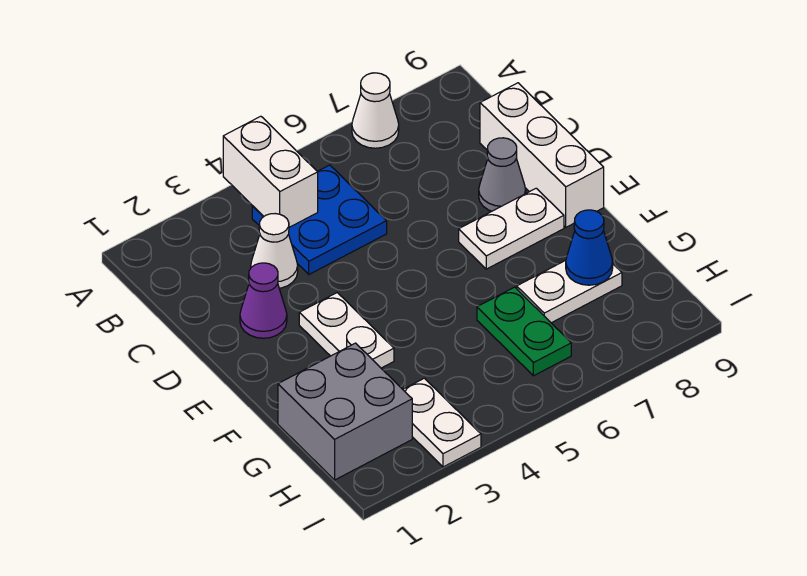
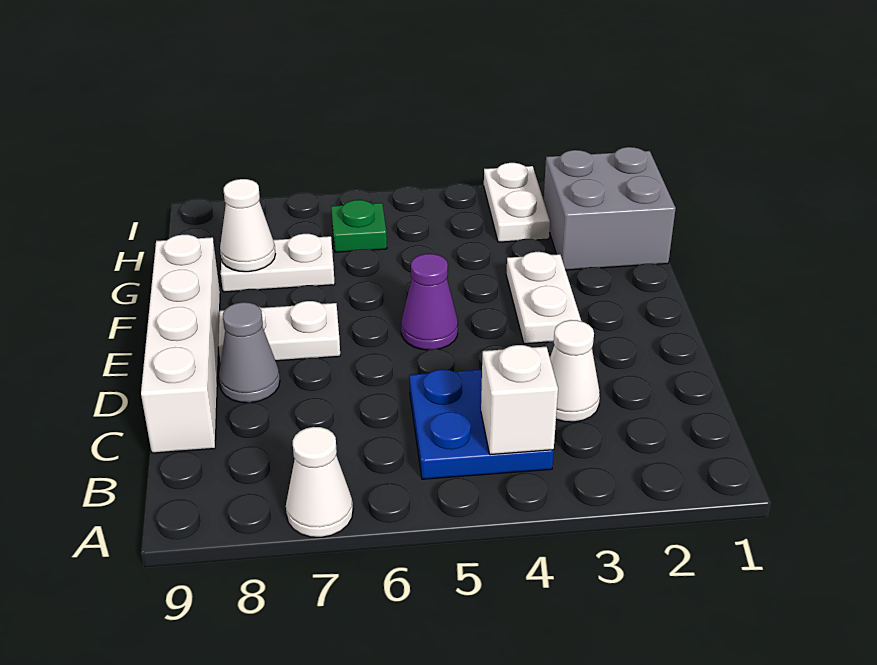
white brick A4:B4 level 2 -> white brick B4 level 2
white brick C9:E9 level 1 -> white brick C9:F9 level 1
purple cone D2 level 1 -> purple cone E5 level 1
green plate G6:H6 level 1 -> green plate H6 level 1
blue cone G8 level 2 -> white cone G8 level 2

